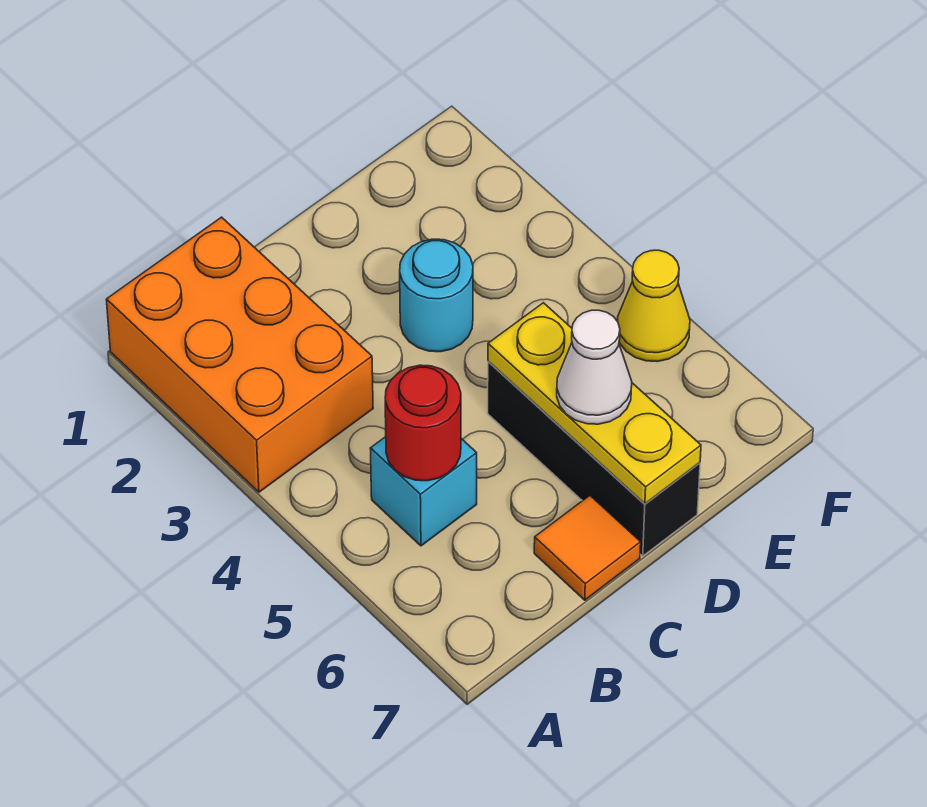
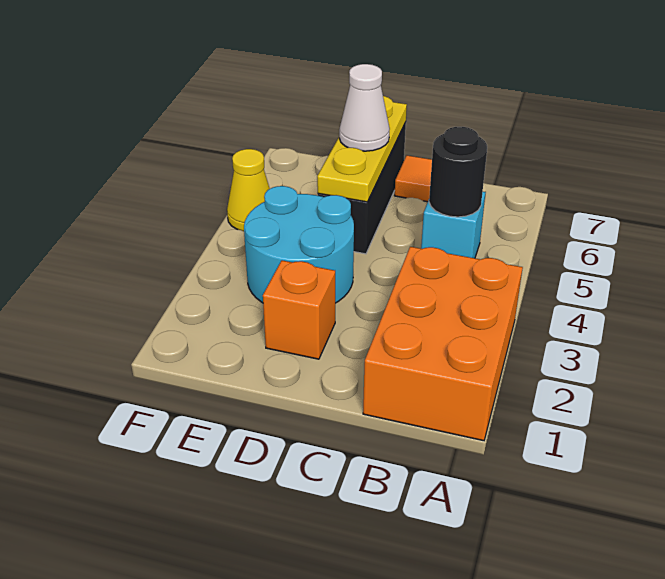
red round brick B5 level 2 -> black round brick B5 level 2
none -> orange brick D2 level 1
cyan round brick D3 level 1 -> cyan round brick D3:E4 level 1

